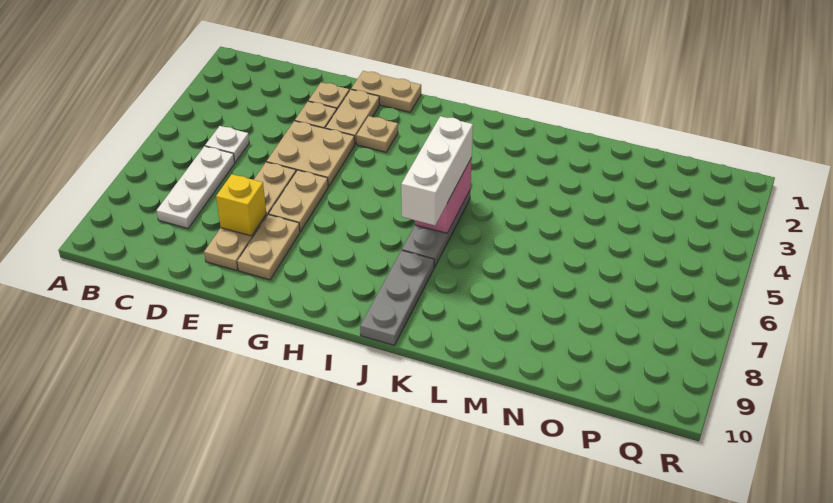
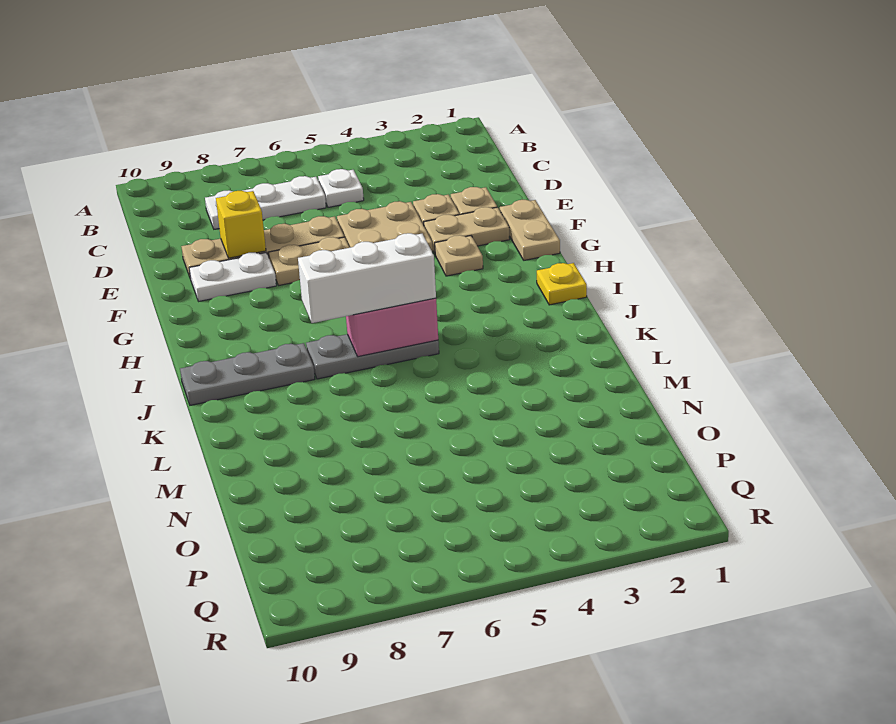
tan plate F8:F9 level 1 -> white plate F8:F9 level 1
none -> yellow plate I1 level 1

